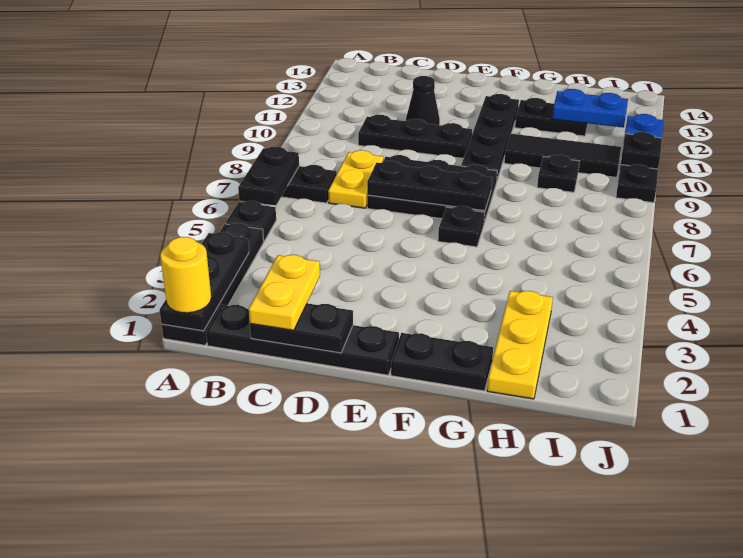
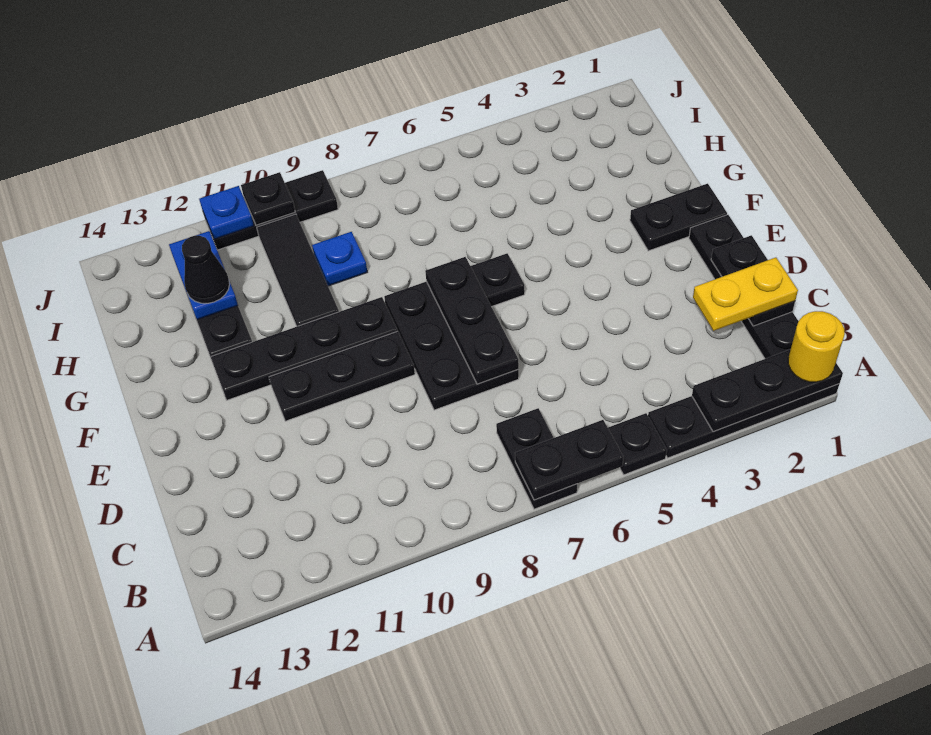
yellow plate C7:C8 level 1 -> none
black plate C10:E10 level 1 -> black plate E9:E11 level 1
black cone D11 level 1 -> black cone H12 level 3
black plate F1:G1 level 1 -> black plate F1:F2 level 1
yellow plate H1:H3 level 1 -> none
black plate H9 level 1 -> blue plate H9 level 1

